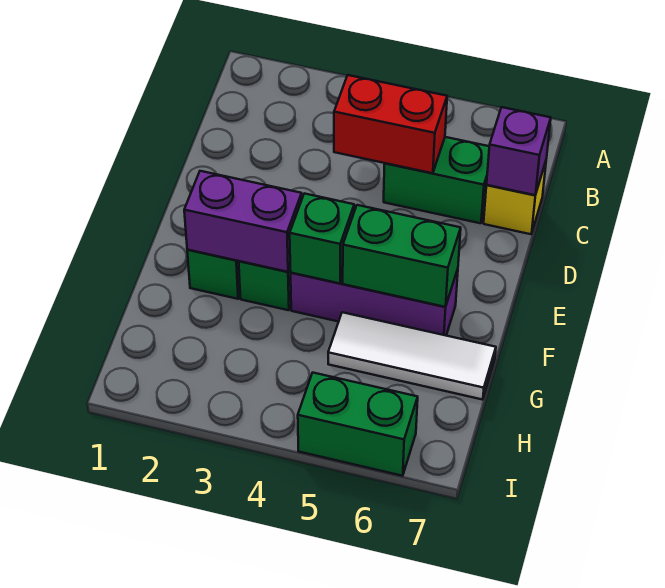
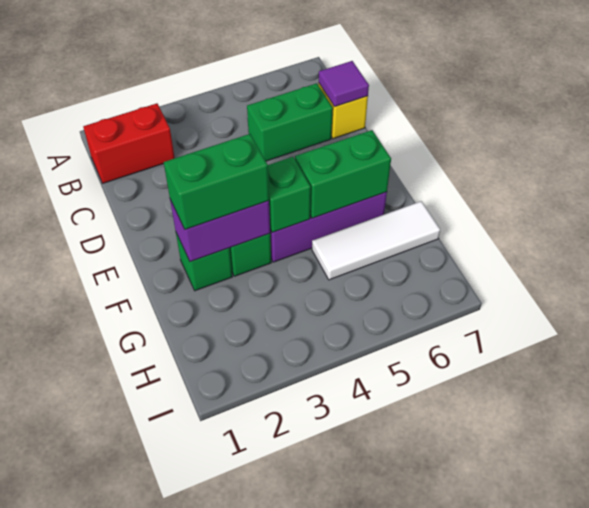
red brick C4:C5 level 2 -> red brick B1:B2 level 1
purple brick C7 level 2 -> purple tile C7 level 2
green brick I5:I6 level 1 -> green brick F2:F3 level 3

